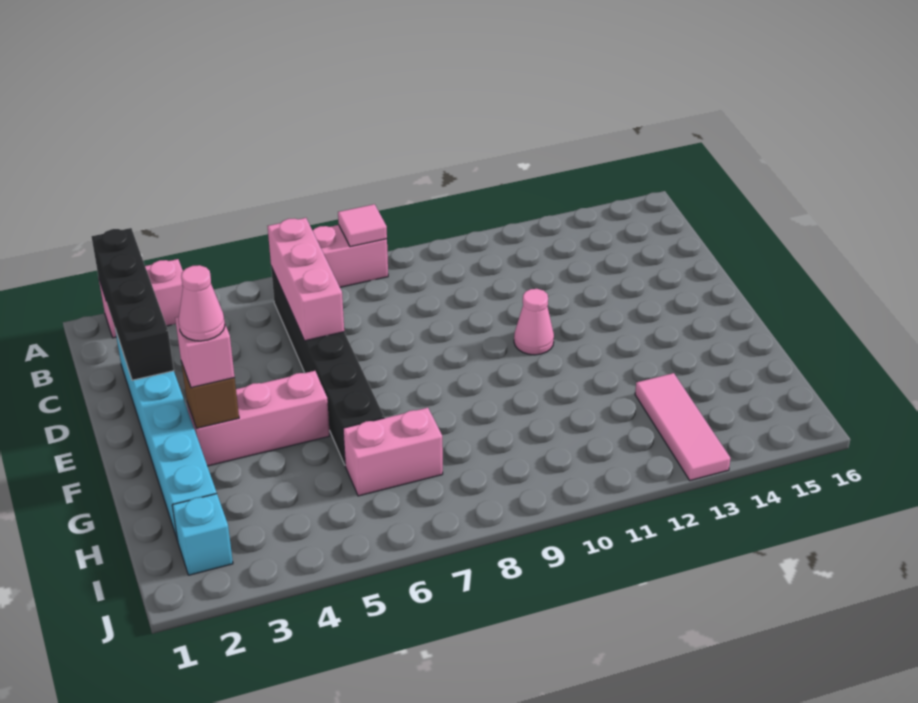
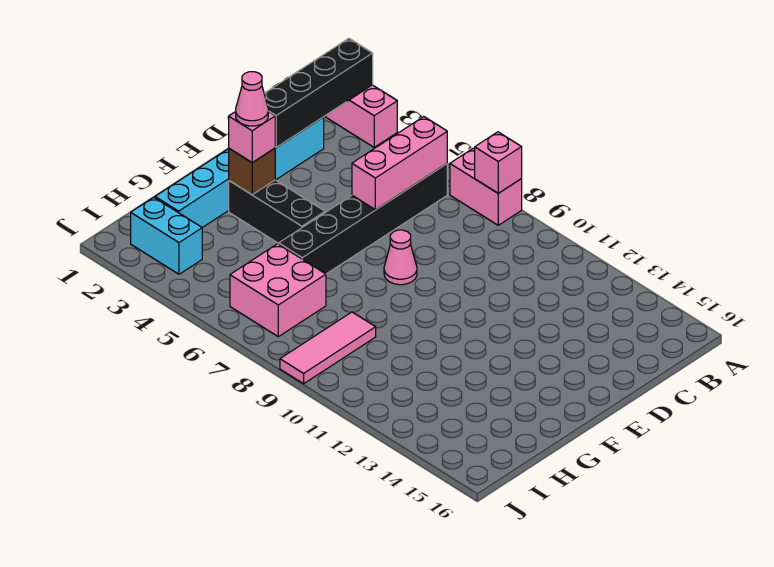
pink tile A8 level 2 -> pink brick A8 level 2
pink cone E11 level 1 -> pink cone E8 level 1
pink brick F3:F5 level 1 -> black brick F3:F5 level 1
pink brick H6:H7 level 1 -> pink brick H6:I7 level 1
pink tile H13:J13 level 1 -> pink tile H9:J9 level 1
cyan brick I2 level 1 -> cyan brick I2:I3 level 1

